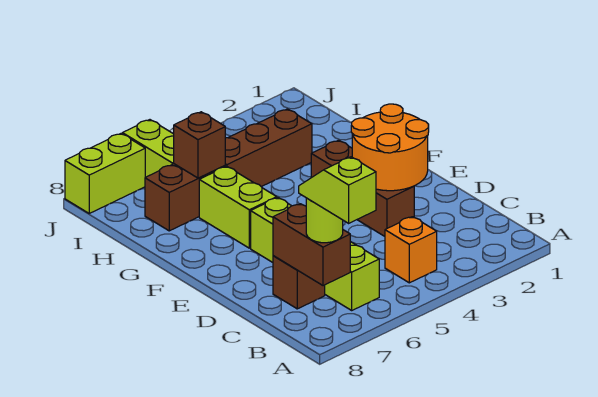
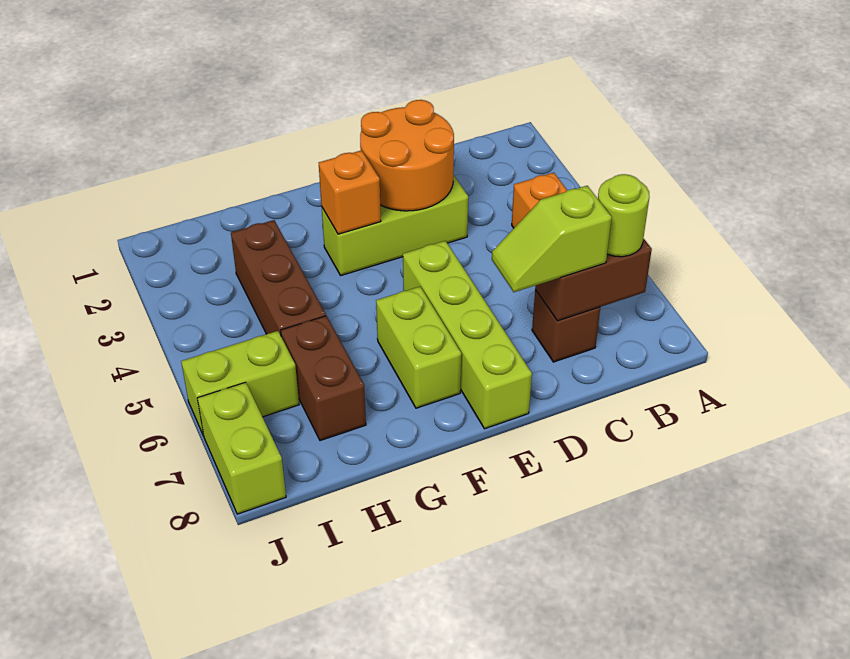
lime slope A7:B7 level 4 top A -> lime slope C7:D7 level 3 top C
lime brick B6:E6 level 1 -> lime brick E5:E8 level 1
brown brick D3:F3 level 1 -> lime brick D3:F3 level 1
none -> orange brick F3 level 2
lime brick F6:G6 level 1 -> lime brick F6:F7 level 1
brown brick H6 level 2 -> none

